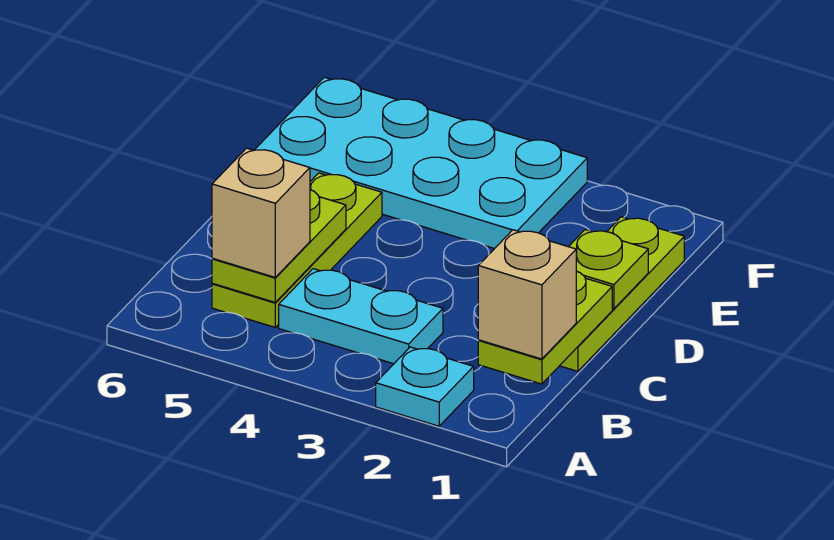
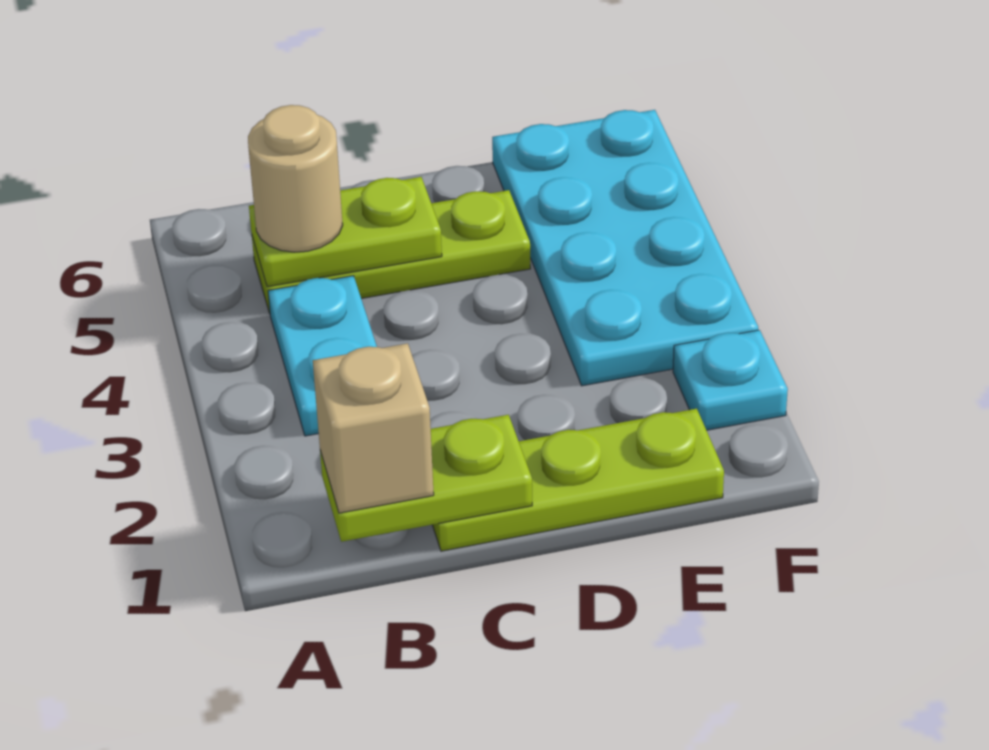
cyan plate A2 level 1 -> cyan plate F2 level 1
tan brick B5 level 3 -> tan round brick B5 level 3
lime plate D1 level 2 -> none

